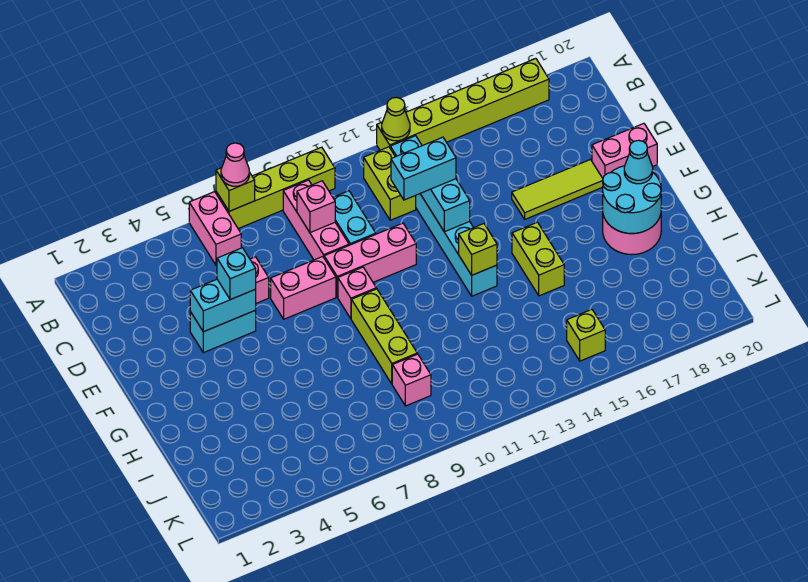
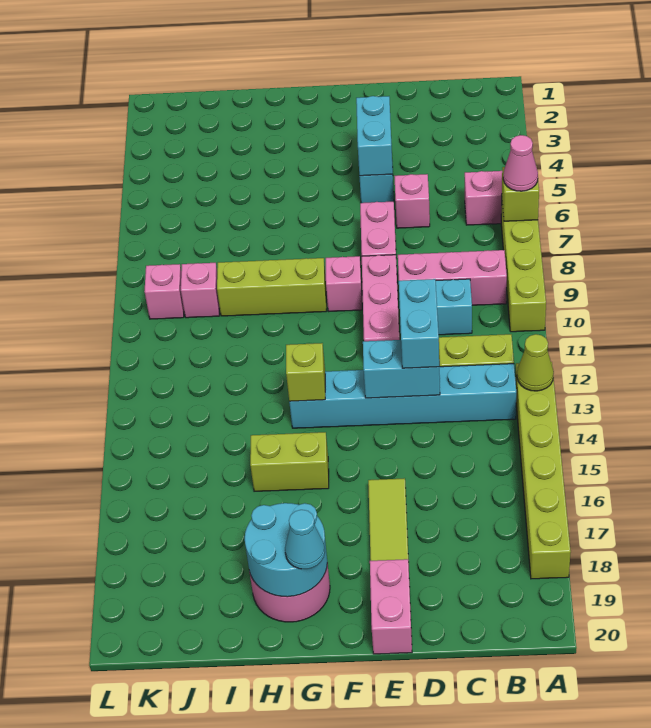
pink brick C9 level 2 -> pink brick K9 level 1
cyan brick E5 level 3 -> none
lime brick K15 level 1 -> none

